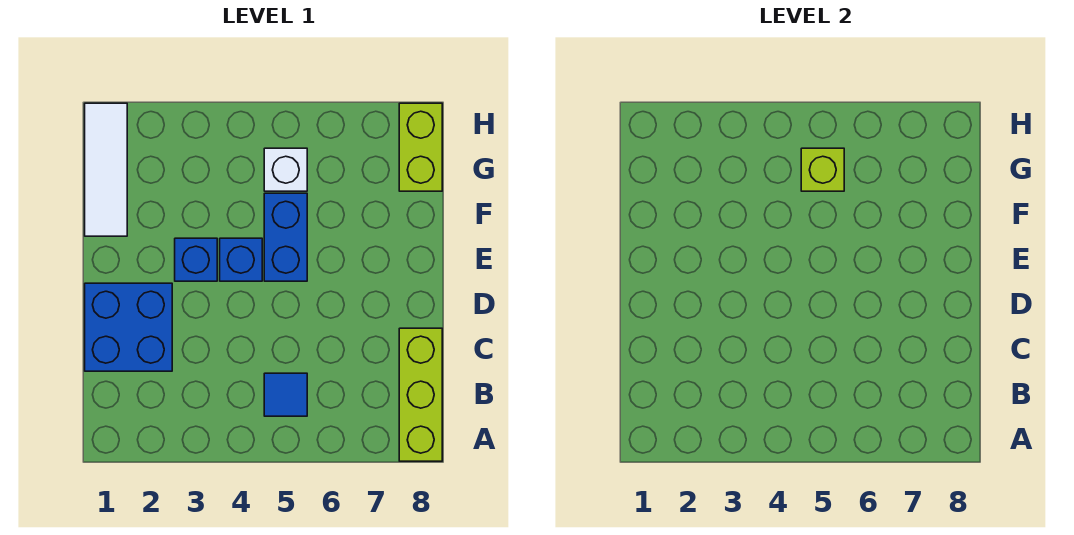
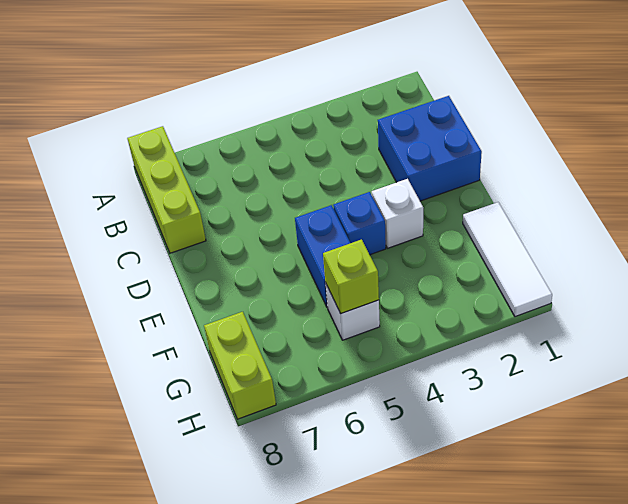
blue tile B5 level 1 -> none
blue brick E3 level 1 -> white brick E3 level 1

